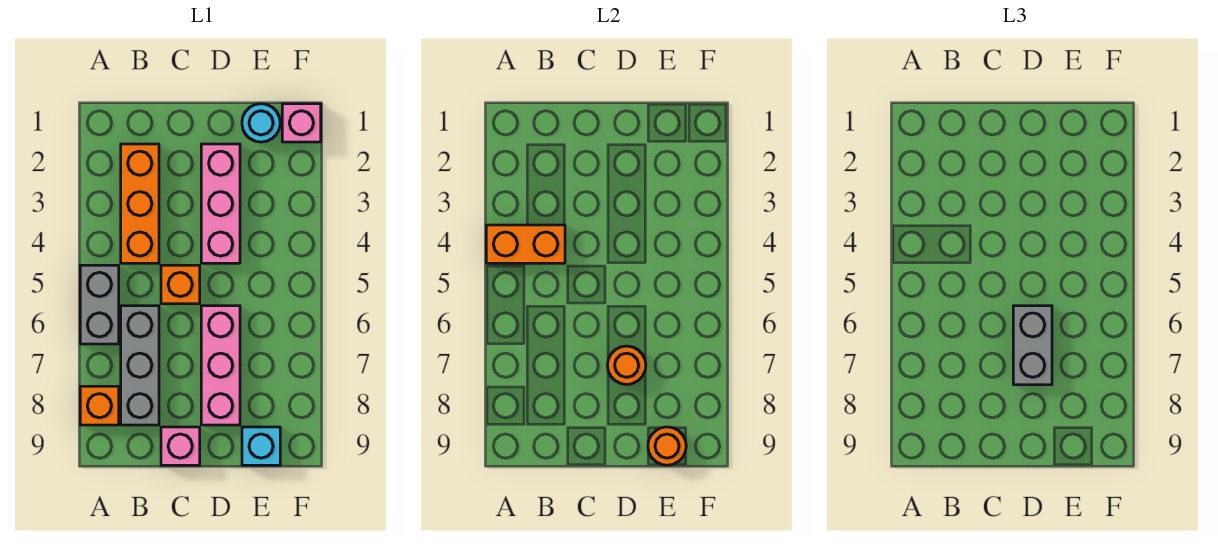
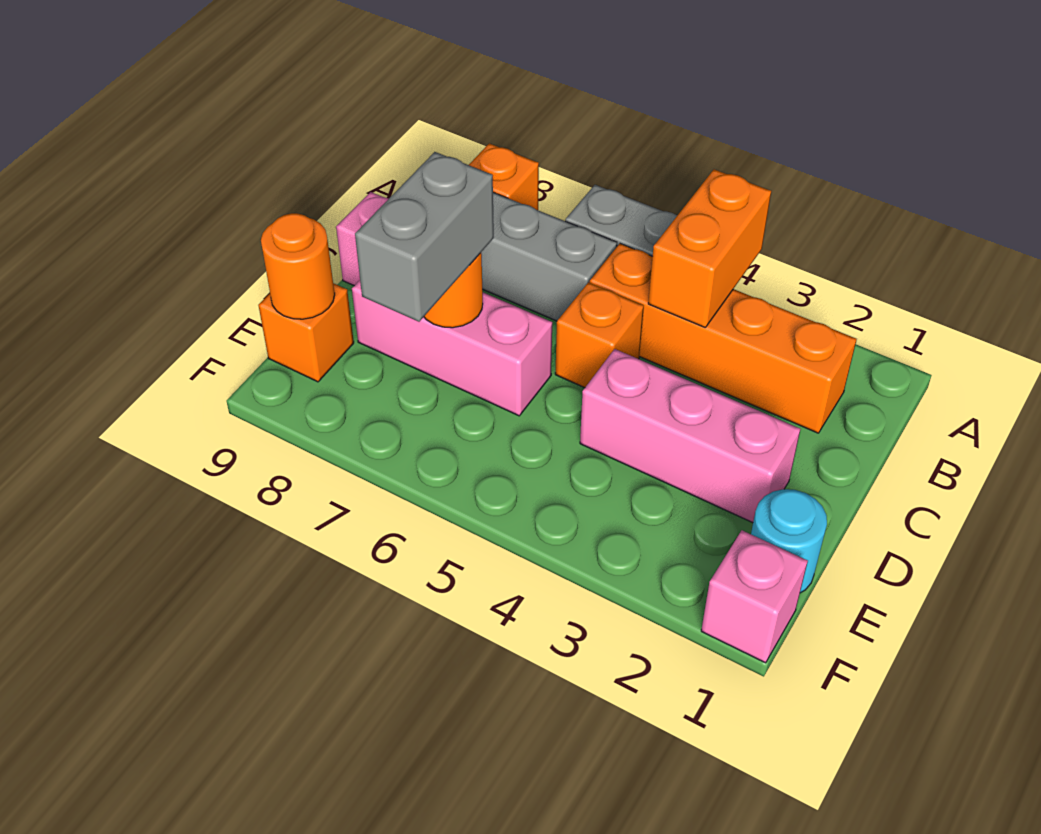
orange brick B2:B4 level 1 -> orange brick B2:B5 level 1
grey brick D6:D7 level 3 -> grey brick D7:E7 level 3
cyan brick E9 level 1 -> orange brick E9 level 1

